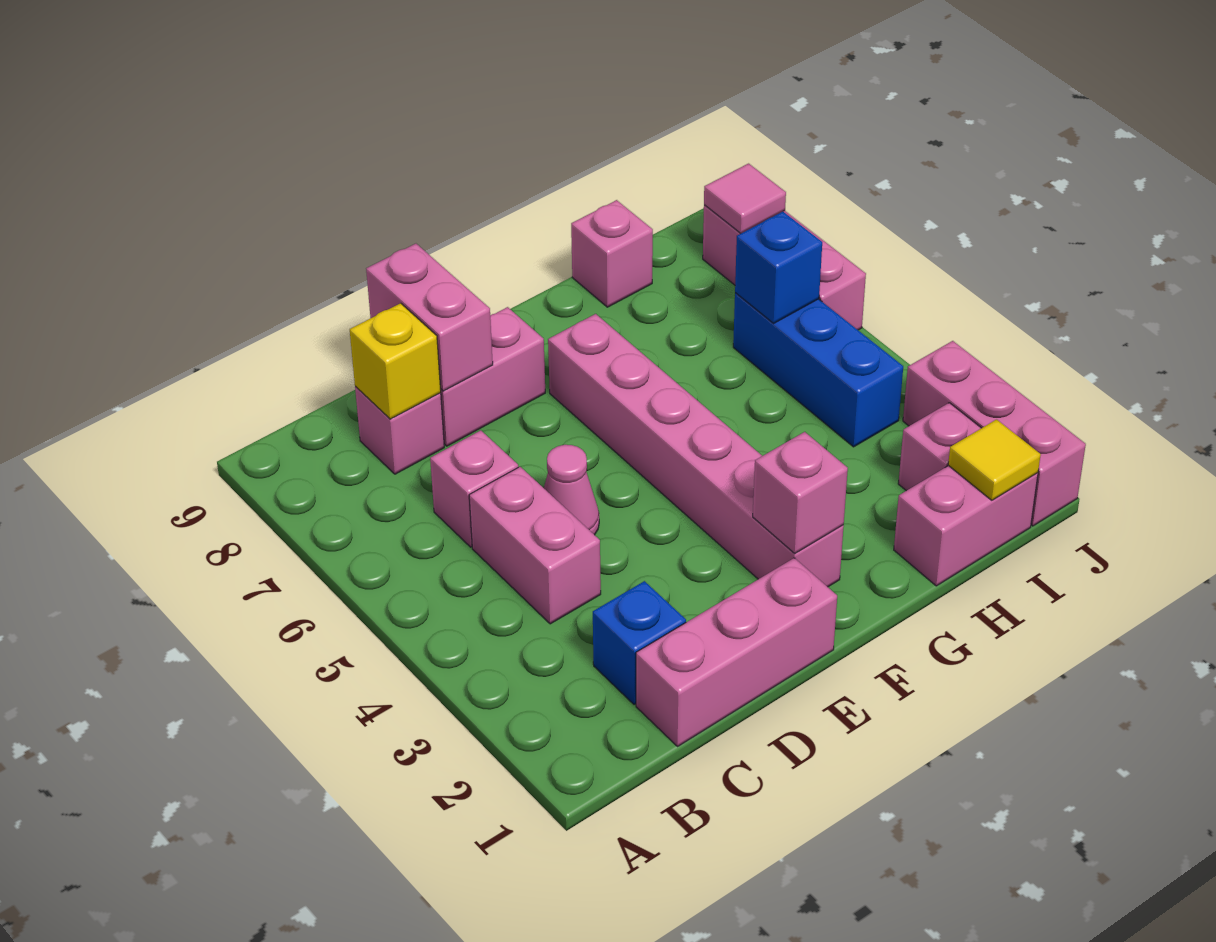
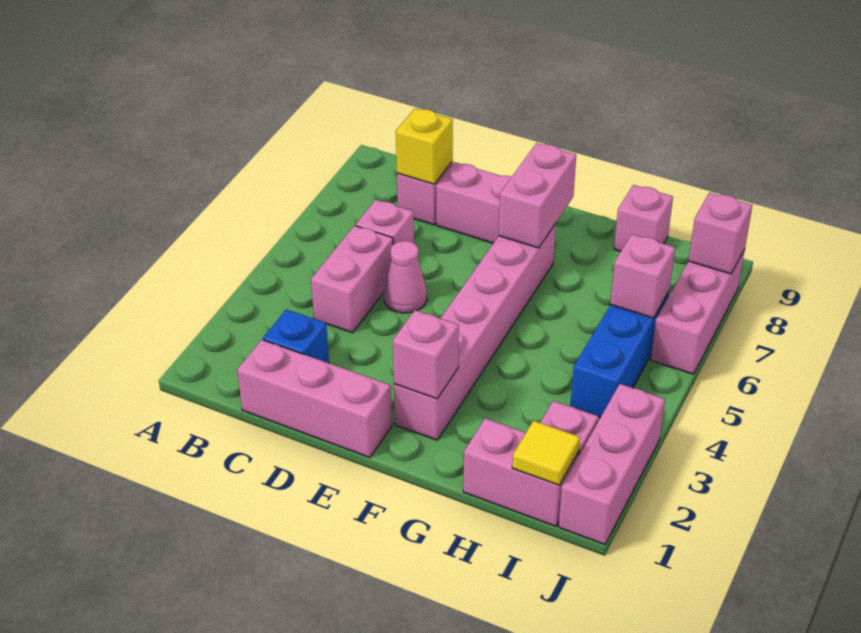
pink brick D8:D9 level 2 -> pink brick F7:F8 level 2
blue brick I6 level 2 -> pink brick I6 level 2
pink tile J8 level 2 -> pink brick J8 level 2

